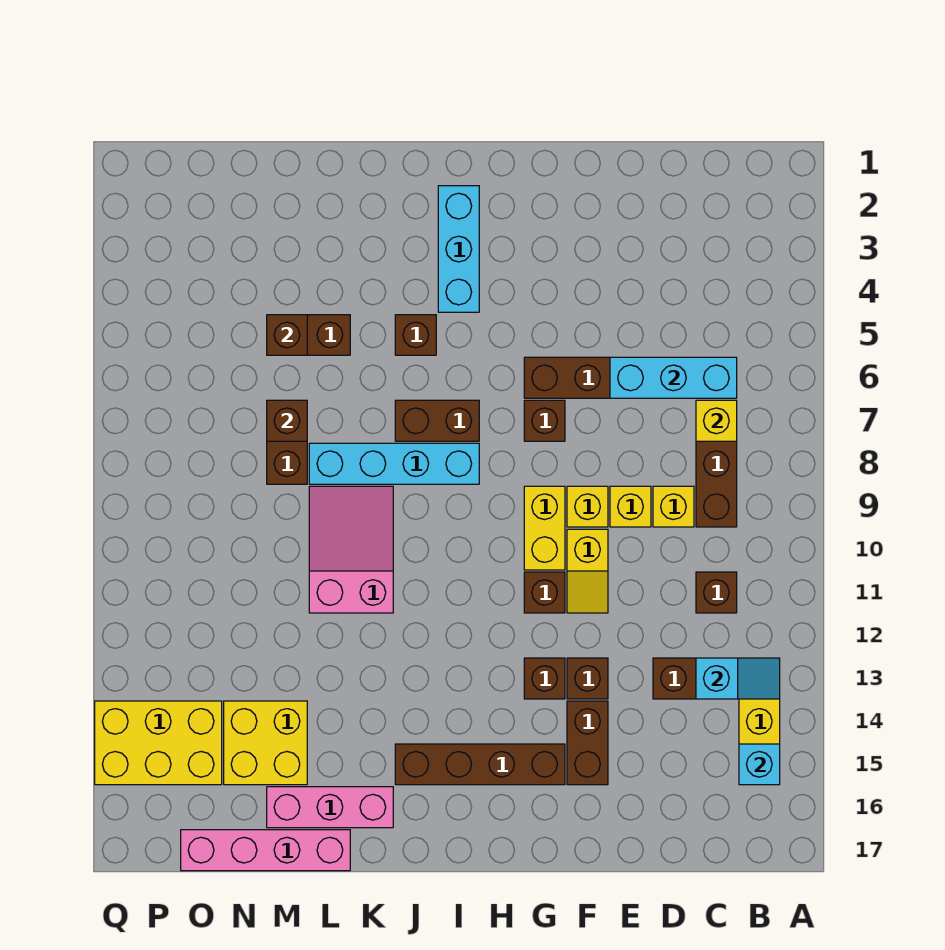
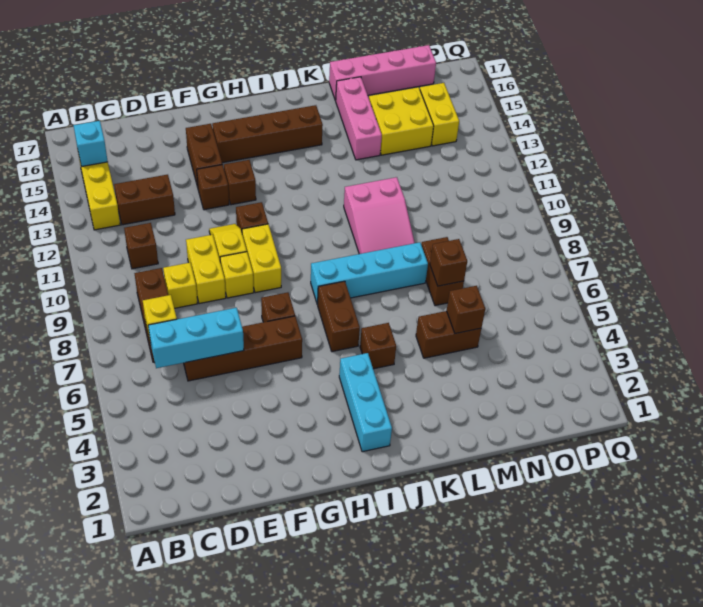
cyan slope B13:C13 level 2 top C -> none
yellow brick E9 level 1 -> yellow brick E9:E10 level 1
brown brick I7:J7 level 1 -> brown brick I6:I7 level 1
pink brick K16:M16 level 1 -> pink brick L14:L16 level 1
yellow brick O14:Q15 level 1 -> yellow brick O14:O15 level 1

